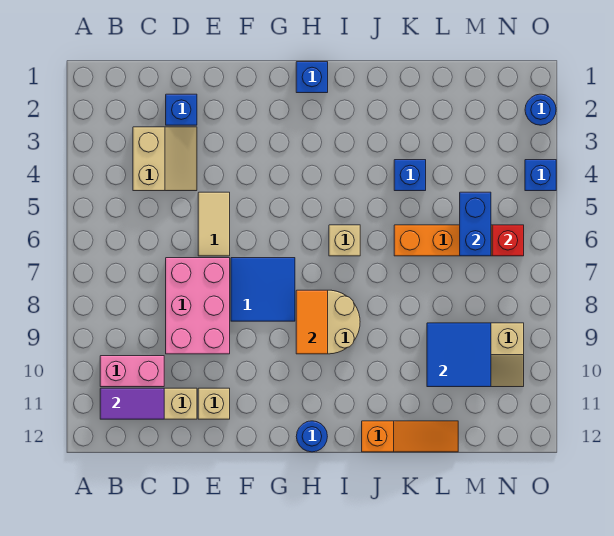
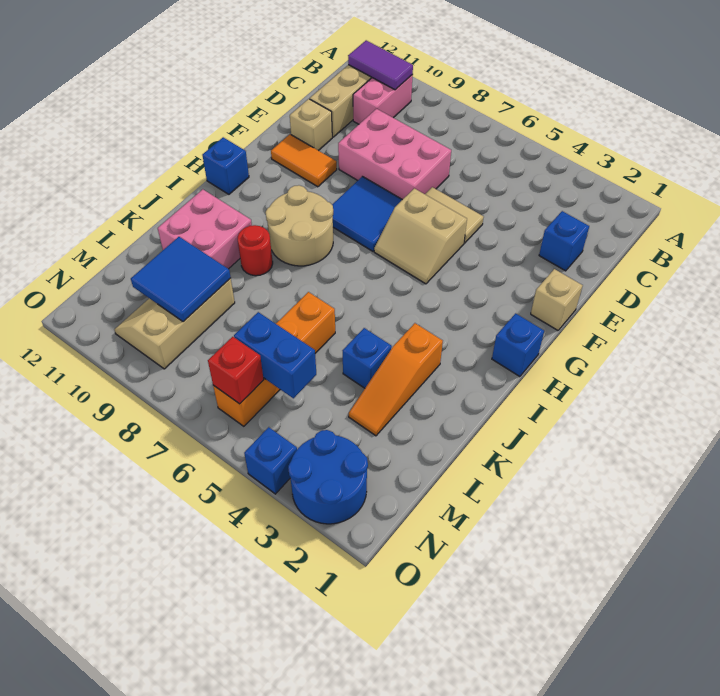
purple tile B11:C11 level 2 -> purple tile B10:B11 level 2
tan slope C3:D4 level 1 top C -> tan slope F5:G6 level 1 top F
orange tile H8:H9 level 2 -> orange tile F10:F11 level 1
blue round brick H12 level 1 -> blue brick H12 level 1
tan brick I6 level 1 -> tan brick F1 level 1
none -> red round brick J9 level 1
none -> pink brick J10:K11 level 1
orange slope J12:L12 level 1 top J -> orange slope J3:L3 level 1 top J
blue round brick O2 level 1 -> blue round brick N2:O3 level 1

